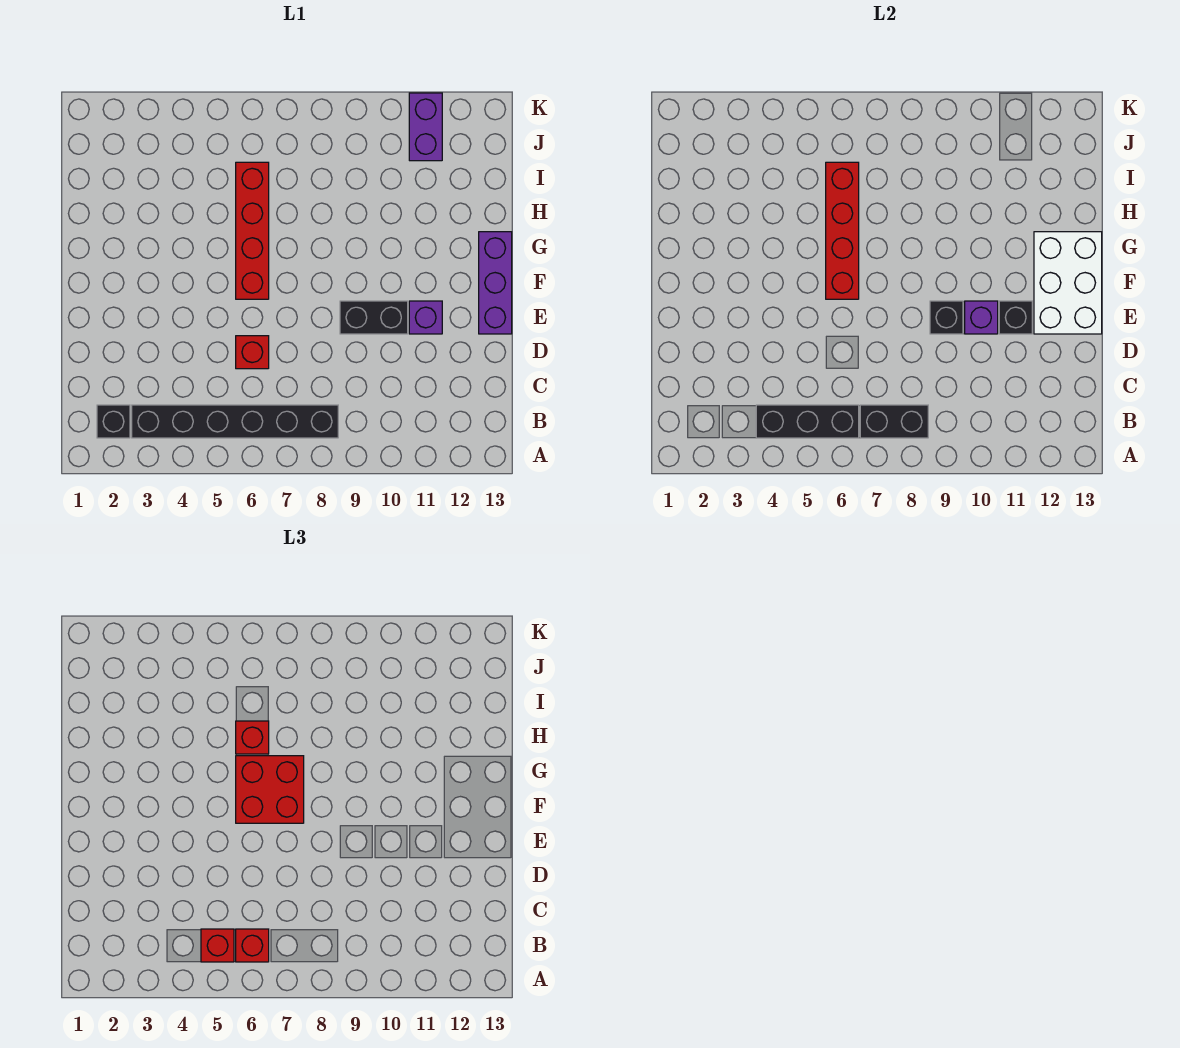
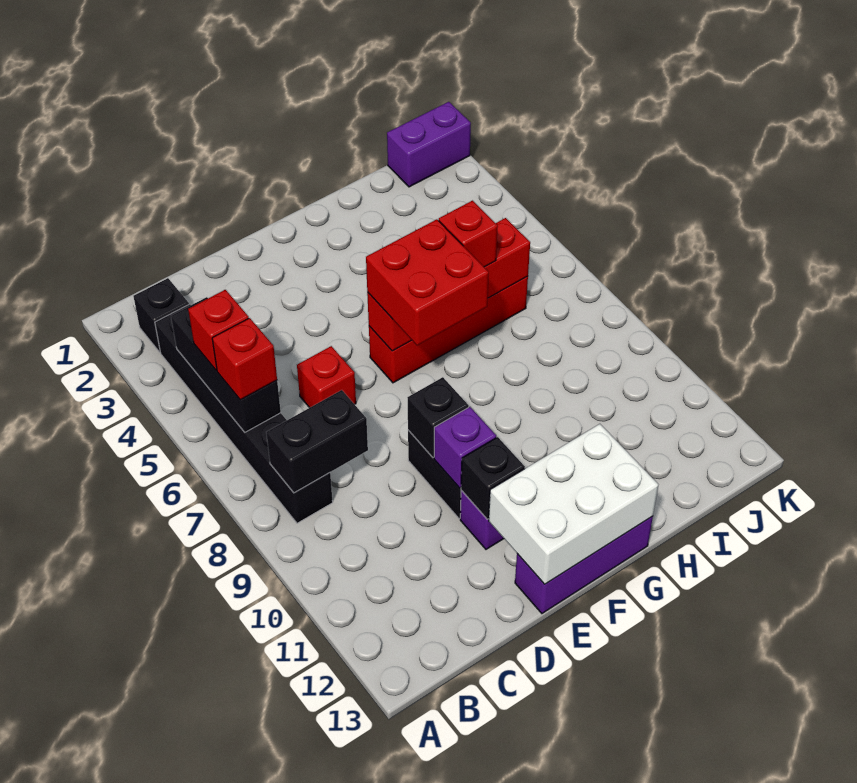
black brick B7:B8 level 2 -> black brick B8:C8 level 2
purple brick J11:K11 level 1 -> purple brick J1:K1 level 1

